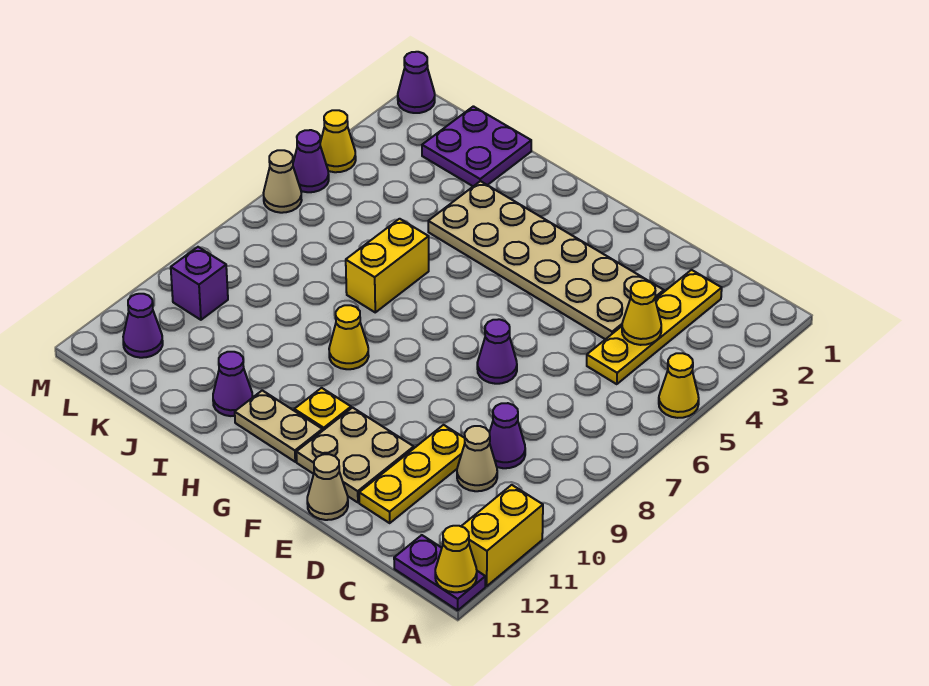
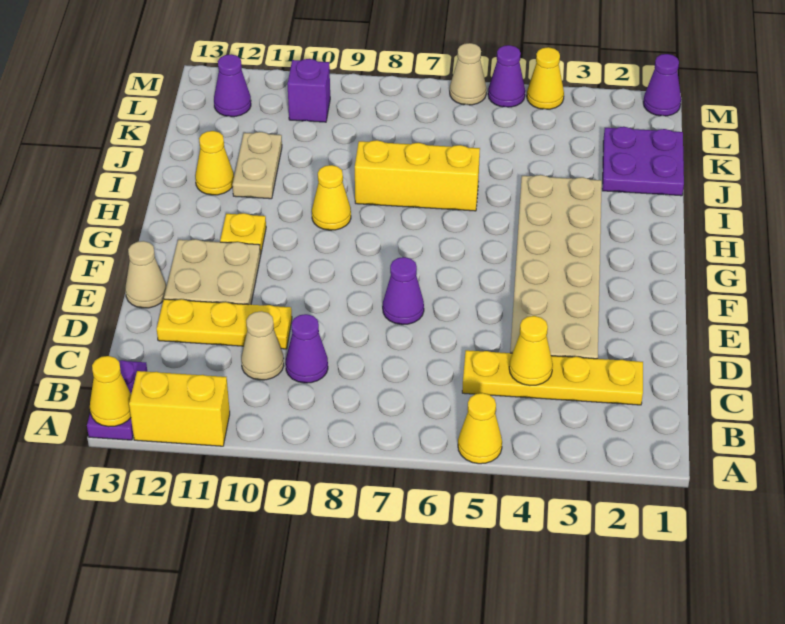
tan plate G12:H12 level 1 -> tan plate I11:J11 level 1
yellow brick I6:I7 level 1 -> yellow brick I6:I8 level 1
purple cone I12 level 1 -> yellow cone I12 level 1

